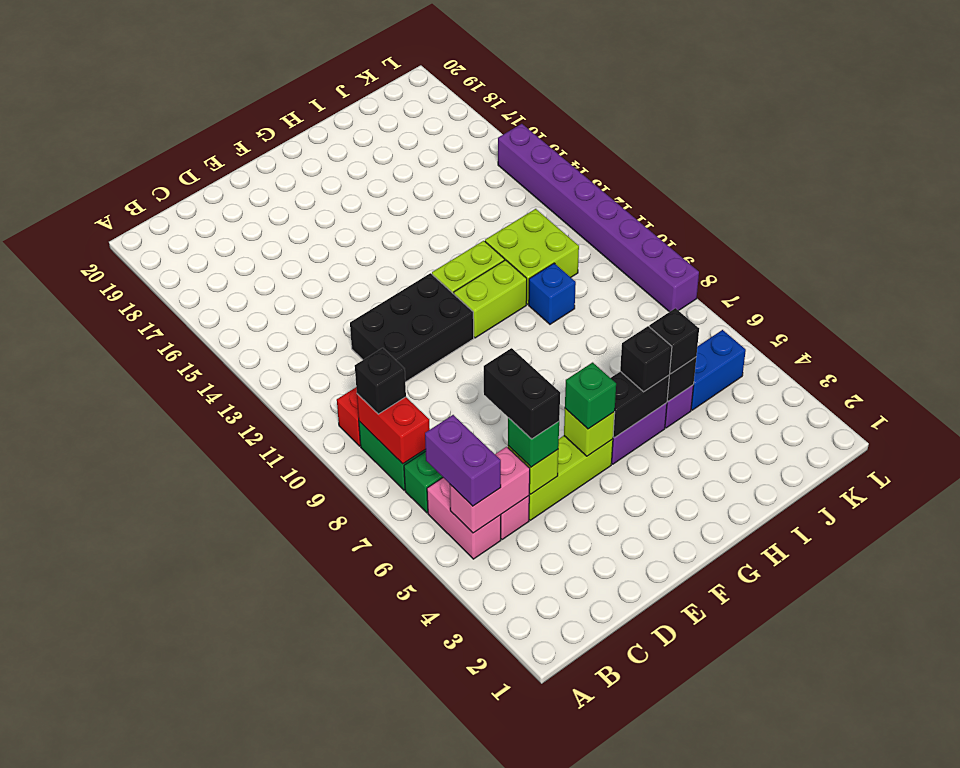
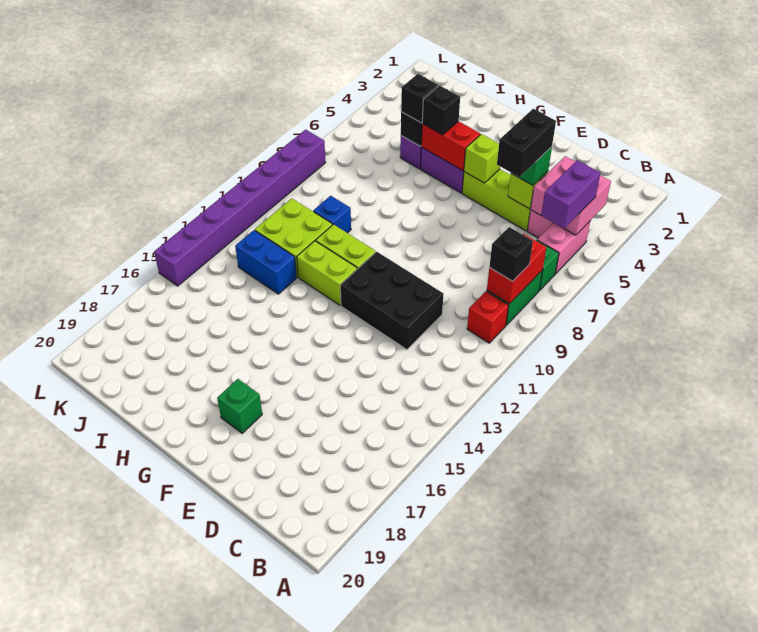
pink brick B5:C5 level 2 -> pink brick B4:C5 level 2
green brick F5 level 3 -> green brick F18 level 1
black brick G5:H5 level 2 -> red brick G5:H5 level 2
blue brick J5:K5 level 1 -> blue brick I13:J13 level 1

